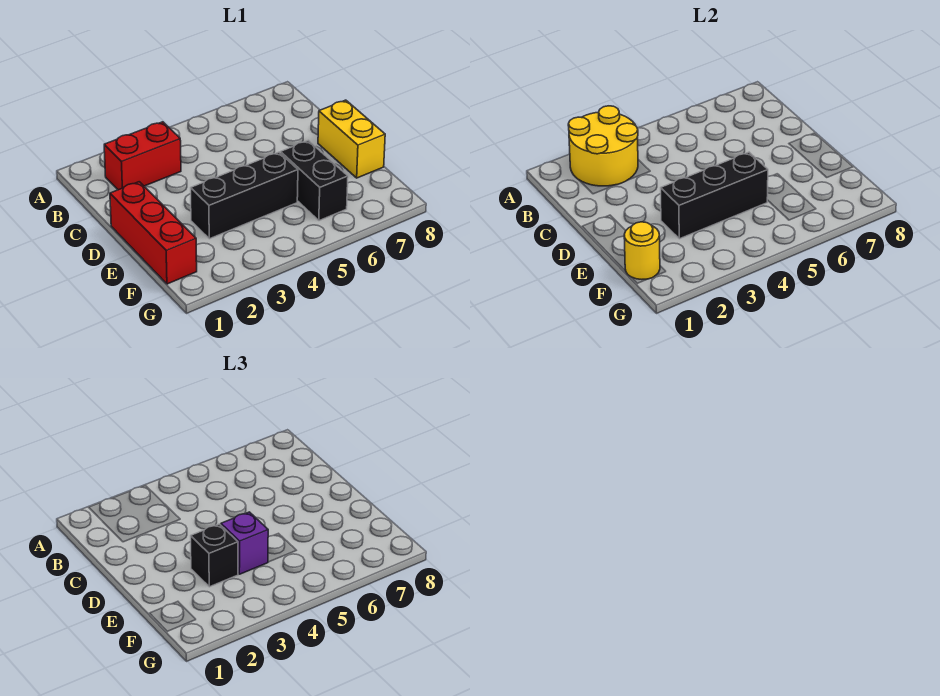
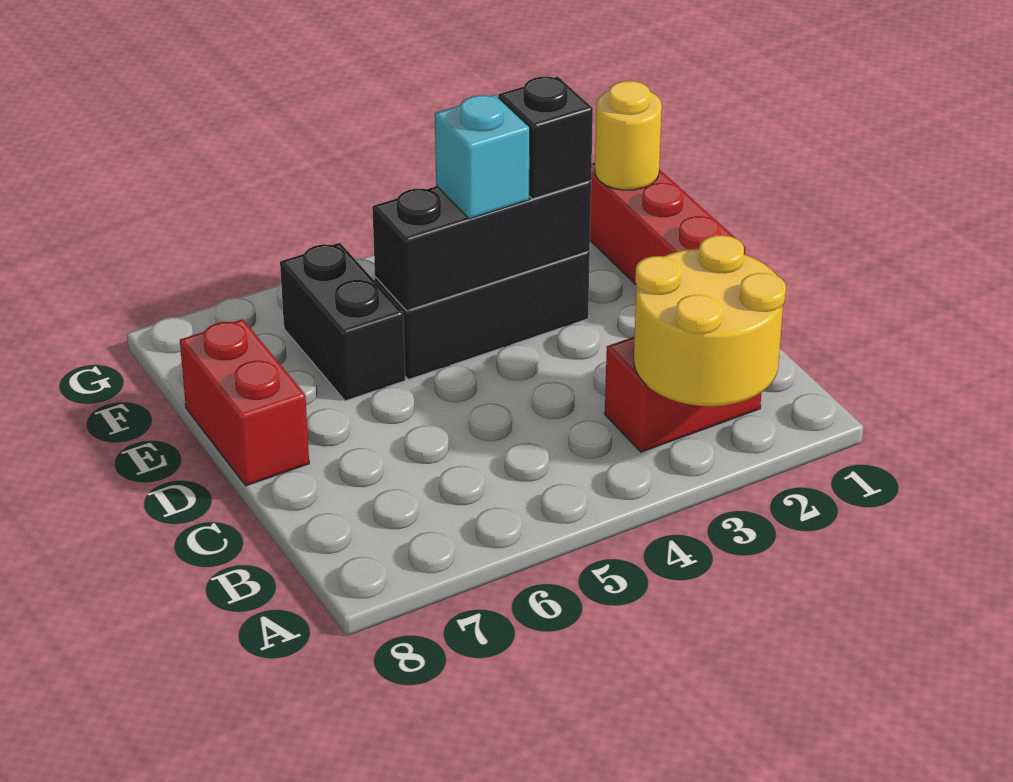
yellow brick D8:E8 level 1 -> red brick D8:E8 level 1
purple brick E4 level 3 -> cyan brick E4 level 3

